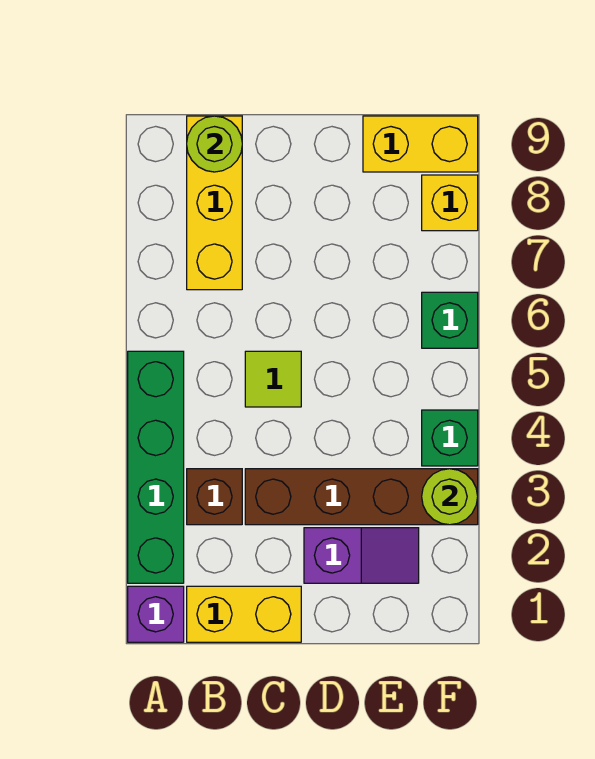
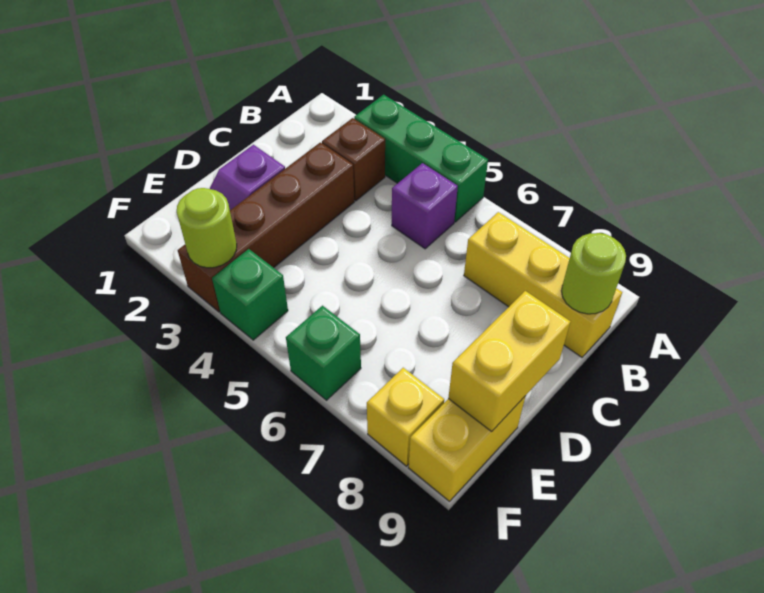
purple brick A1 level 1 -> purple brick B5 level 1
green brick A2:A5 level 1 -> green brick A3:A5 level 1
yellow brick B1:C1 level 1 -> yellow brick D9:E9 level 2
lime tile C5 level 1 -> none

